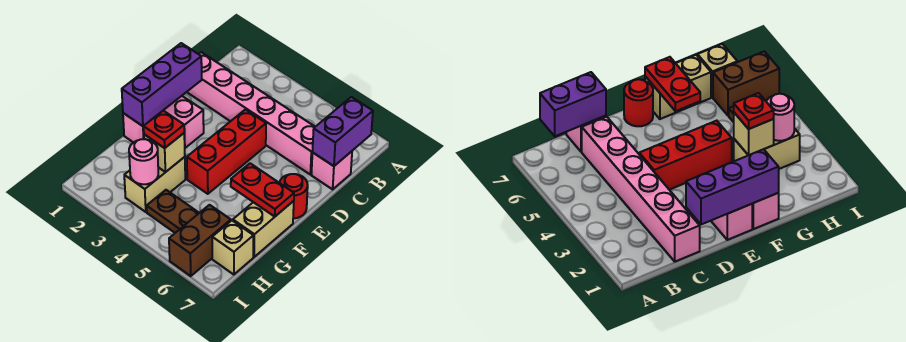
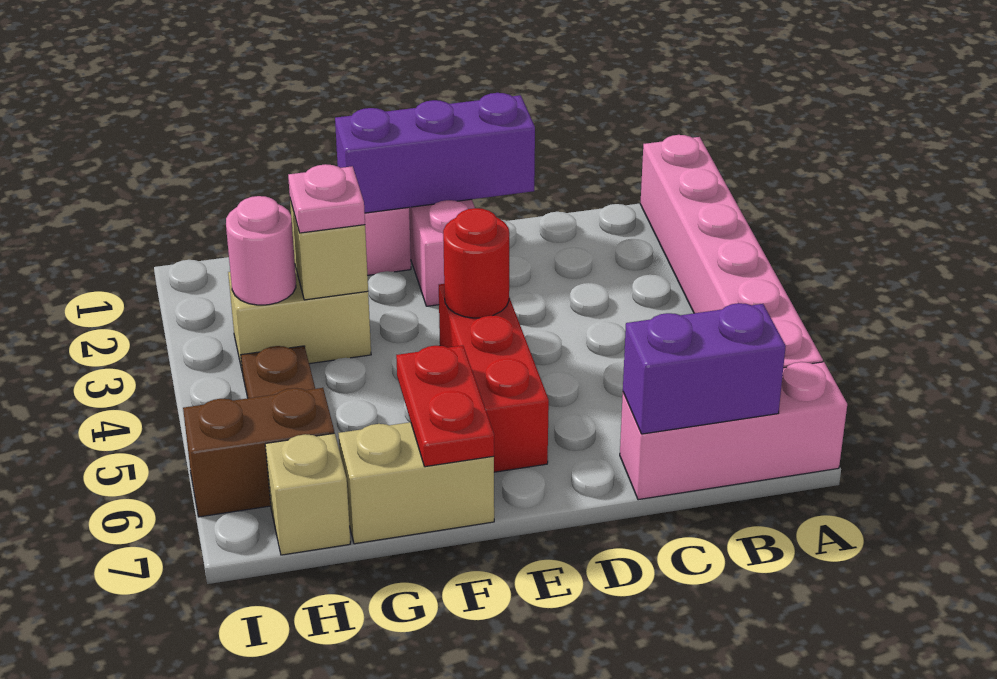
pink brick C1:C6 level 1 -> pink brick A1:A6 level 1
pink brick C7 level 1 -> pink brick A7:C7 level 1
red brick D4:F4 level 1 -> red brick E4:E6 level 1
red round brick E7 level 1 -> red round brick E4 level 2
red plate G3 level 3 -> pink plate G3 level 3

